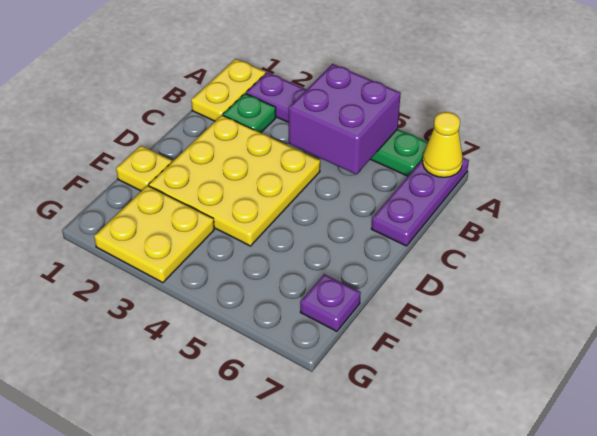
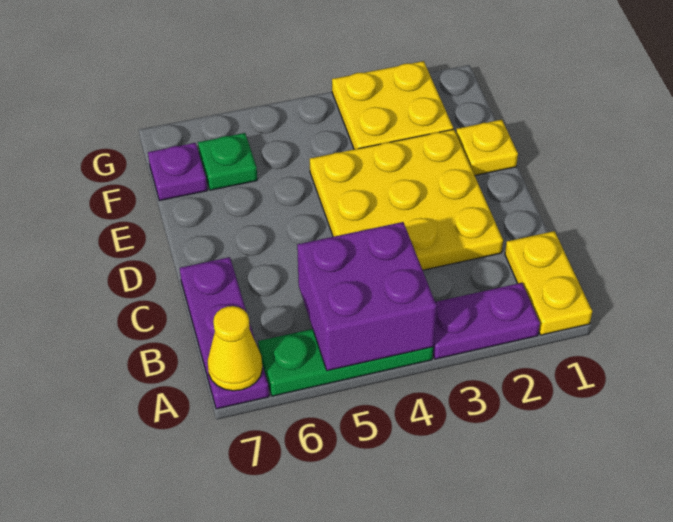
green plate B2 level 1 -> green plate F6 level 1

